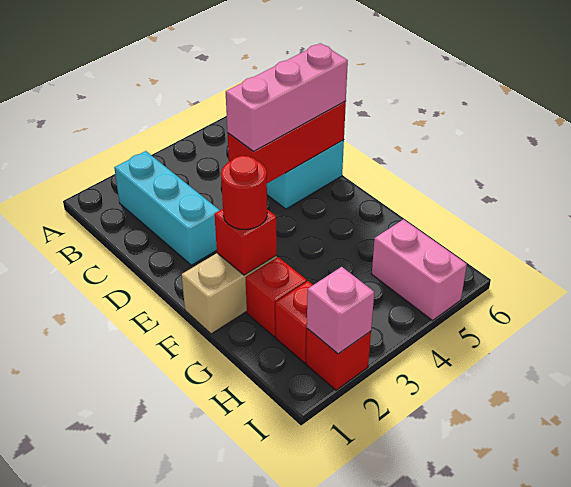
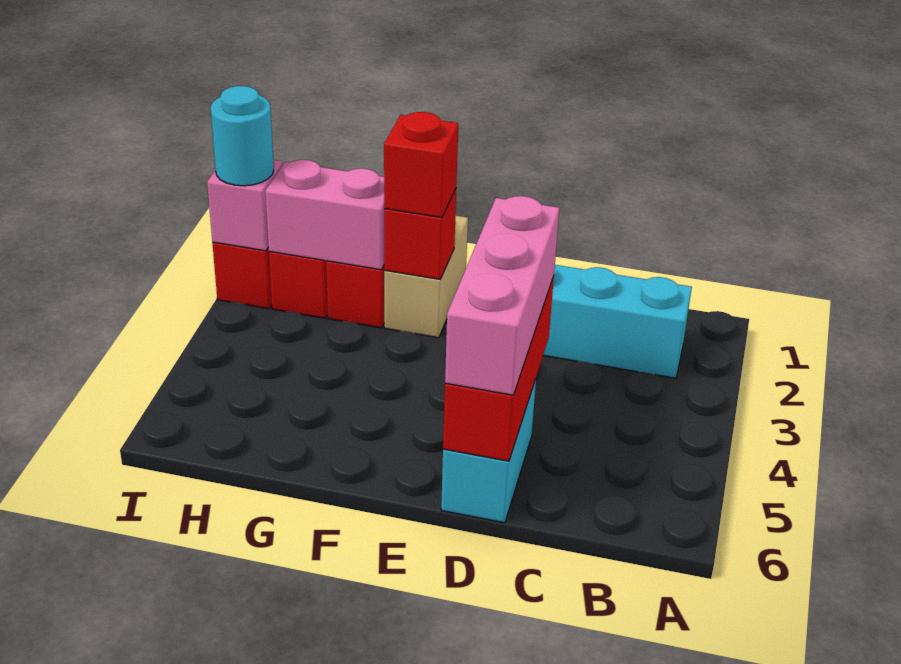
red round brick F2 level 3 -> red brick F2 level 3
pink brick H5:I5 level 1 -> pink brick G2:H2 level 2
none -> cyan round brick I2 level 3

